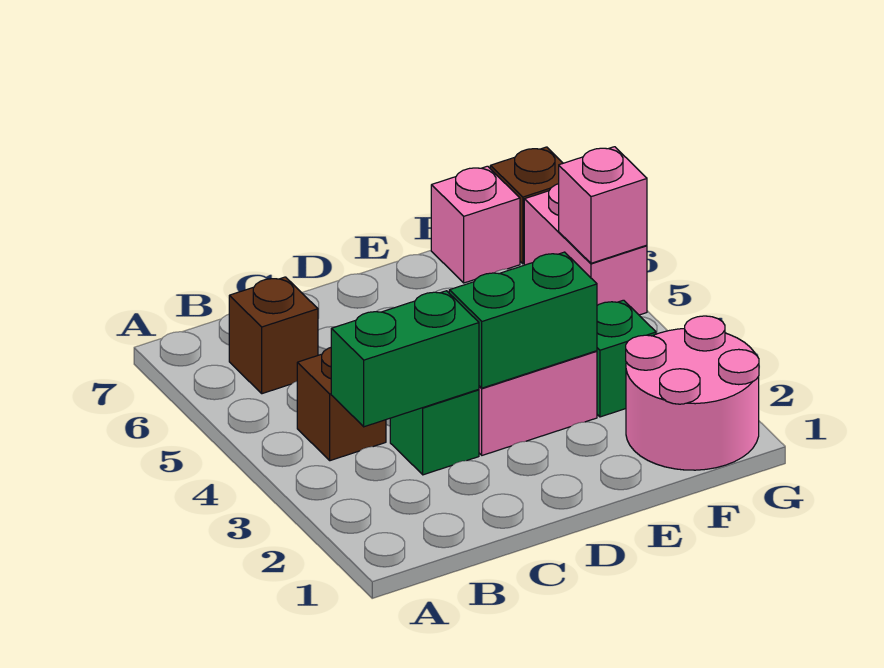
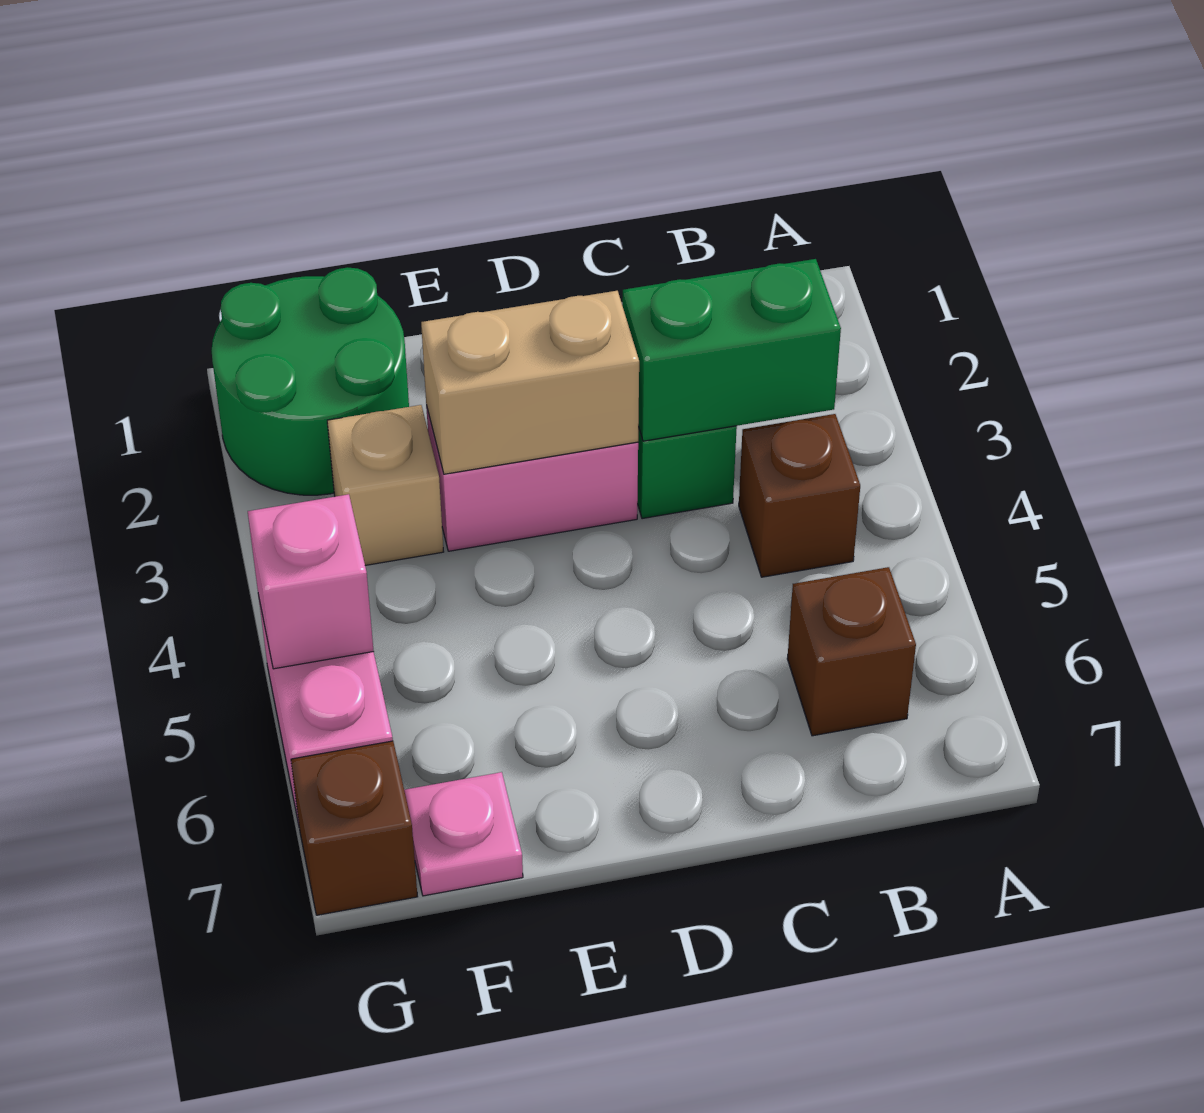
green brick D3:E3 level 2 -> tan brick D3:E3 level 2
pink round brick F1:G2 level 1 -> green round brick F1:G2 level 1
green brick F3 level 1 -> tan brick F3 level 1
pink brick F7 level 1 -> pink plate F7 level 1

